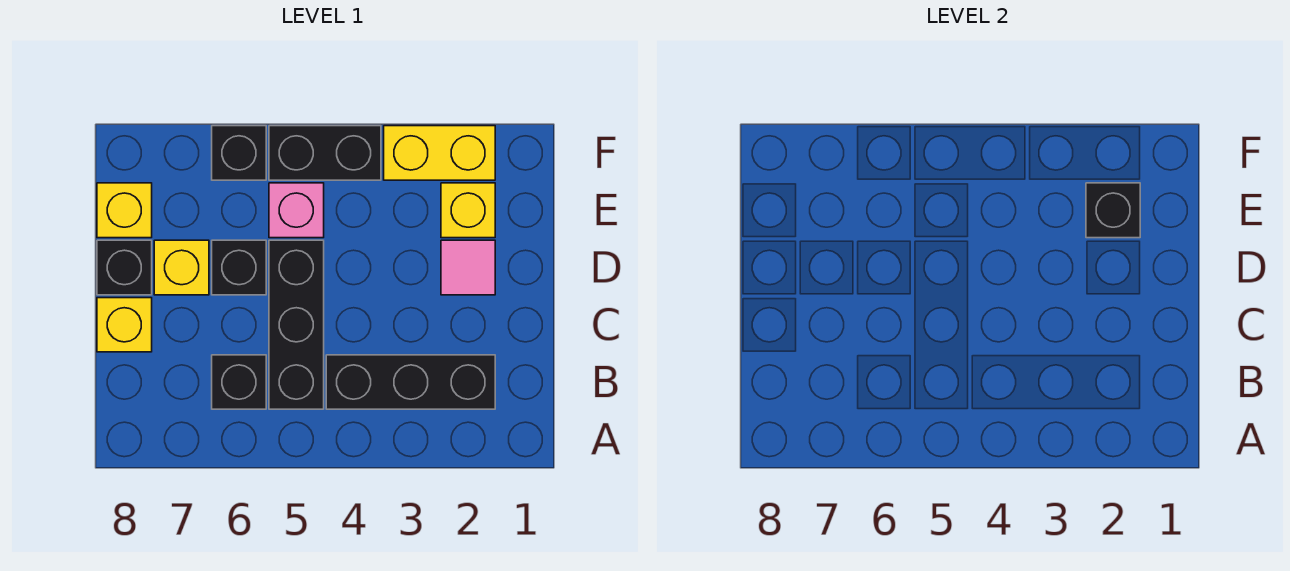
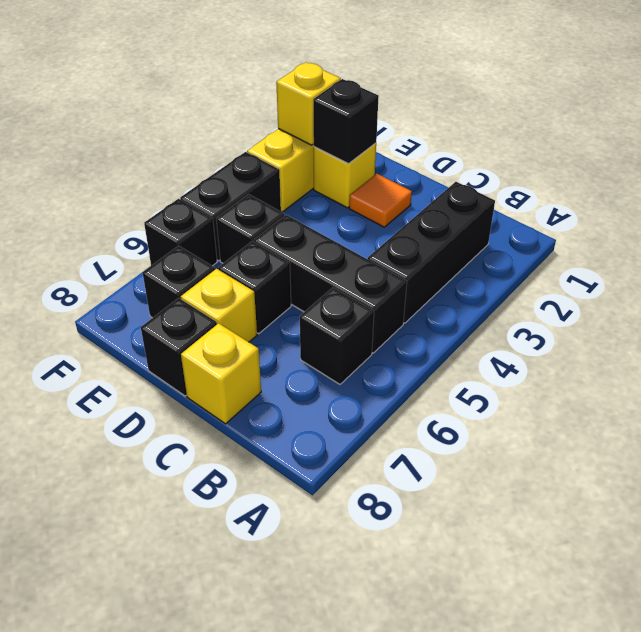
pink tile D2 level 1 -> orange tile D2 level 1
pink brick E5 level 1 -> black brick E5 level 1
none -> black brick E7 level 1
yellow brick E8 level 1 -> yellow brick F2 level 2

